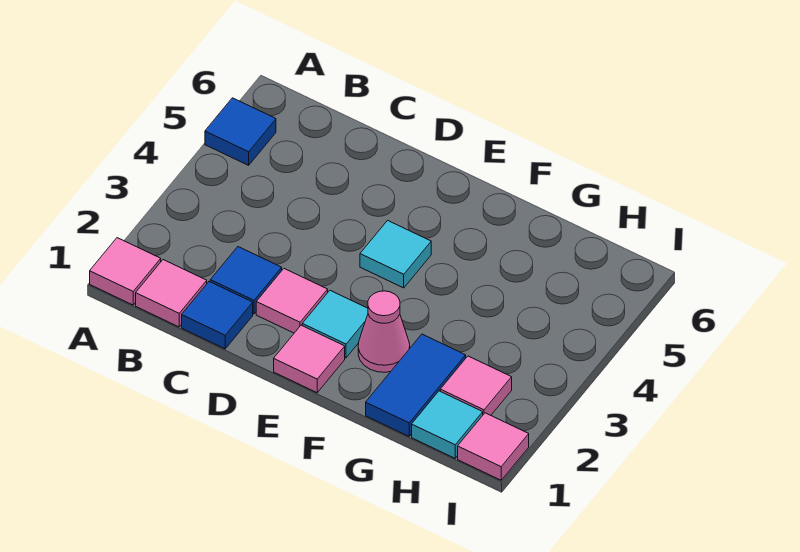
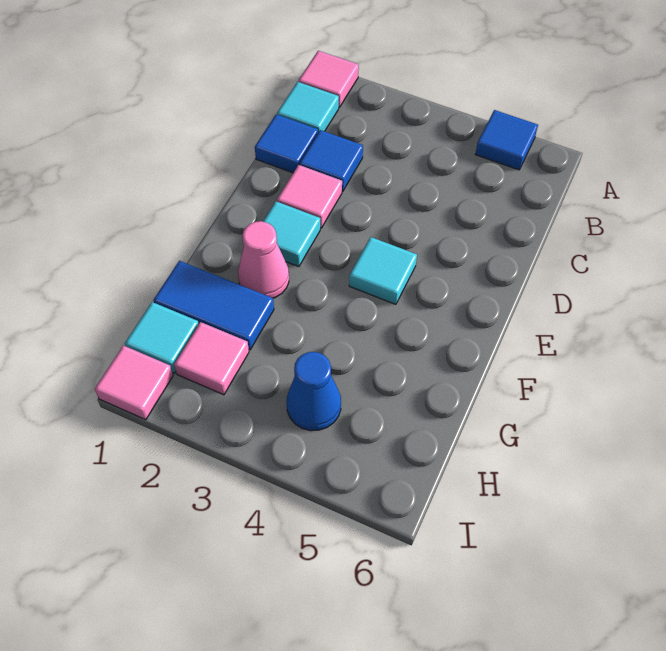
pink tile B1 level 1 -> cyan tile B1 level 1
pink tile E1 level 1 -> none
none -> blue cone H4 level 1

